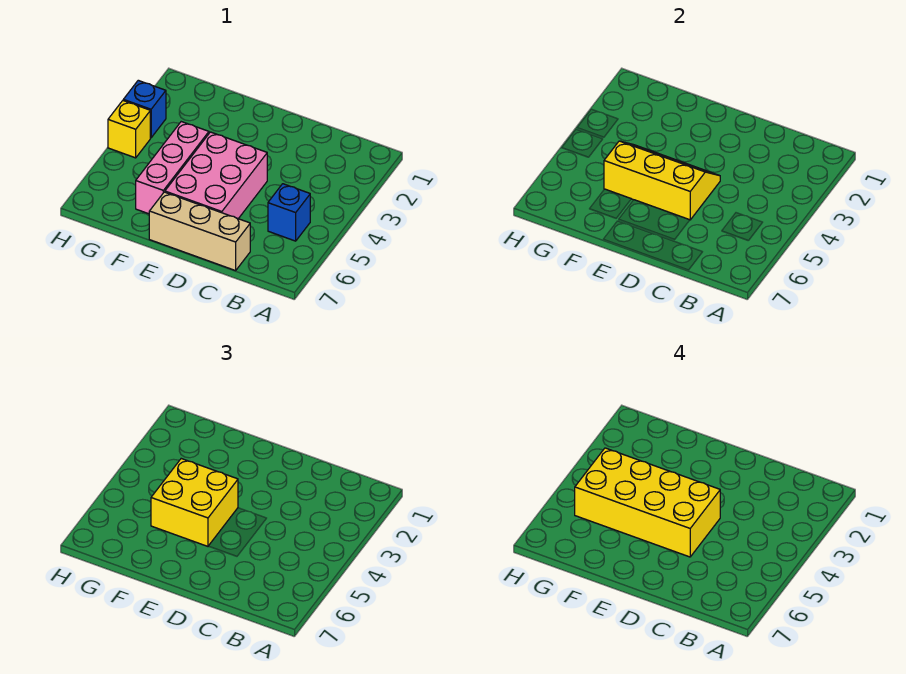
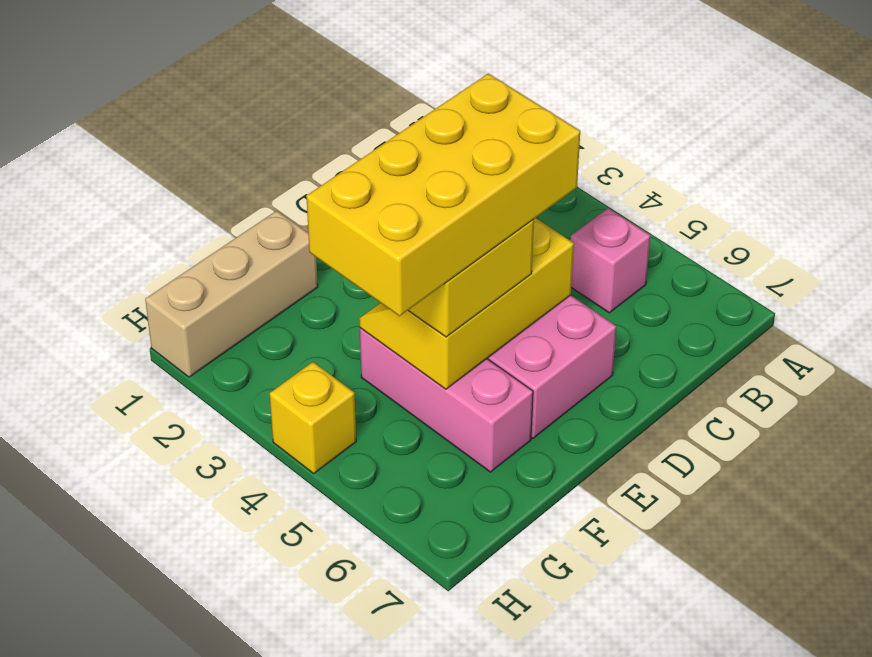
blue brick B5 level 1 -> pink brick B5 level 1
tan brick C7:E7 level 1 -> tan brick F1:H1 level 1
blue brick H3 level 1 -> none

